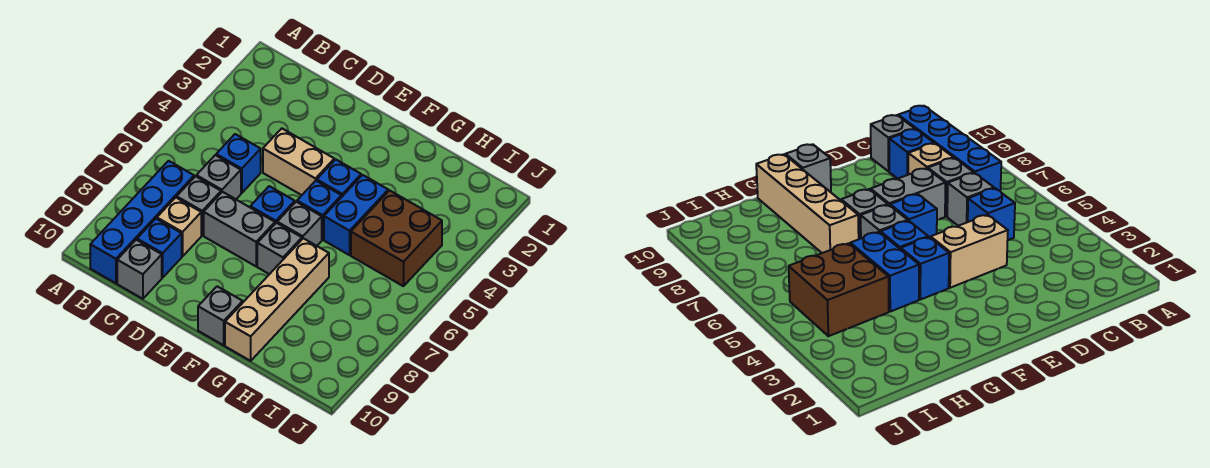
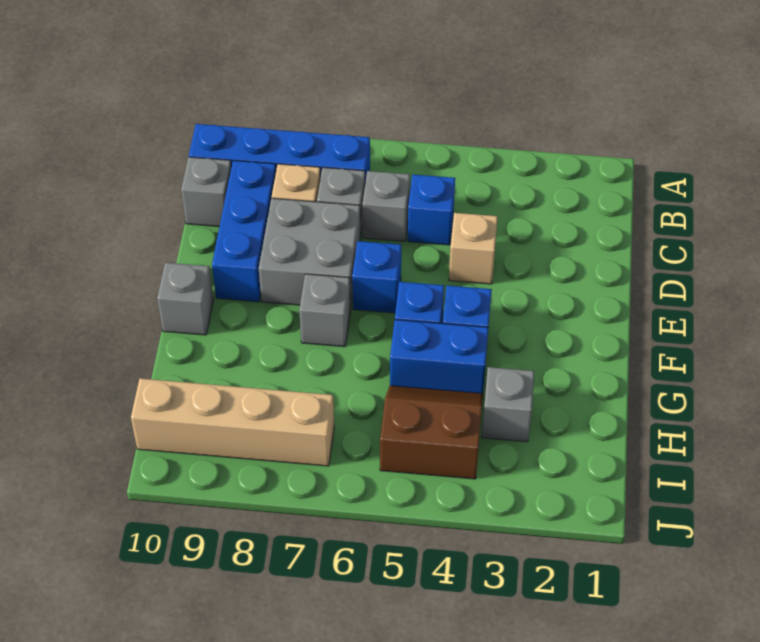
blue brick C9 level 1 -> blue brick C9:E9 level 1
tan brick D4:E4 level 1 -> tan brick D4 level 1
grey brick D7:E7 level 1 -> grey brick D7:E8 level 1
grey brick F6 level 1 -> grey brick H3 level 1
tan brick G7:G10 level 1 -> tan brick I7:I10 level 1
brown brick H4:I5 level 1 -> brown slope H4:I5 level 1 top I

